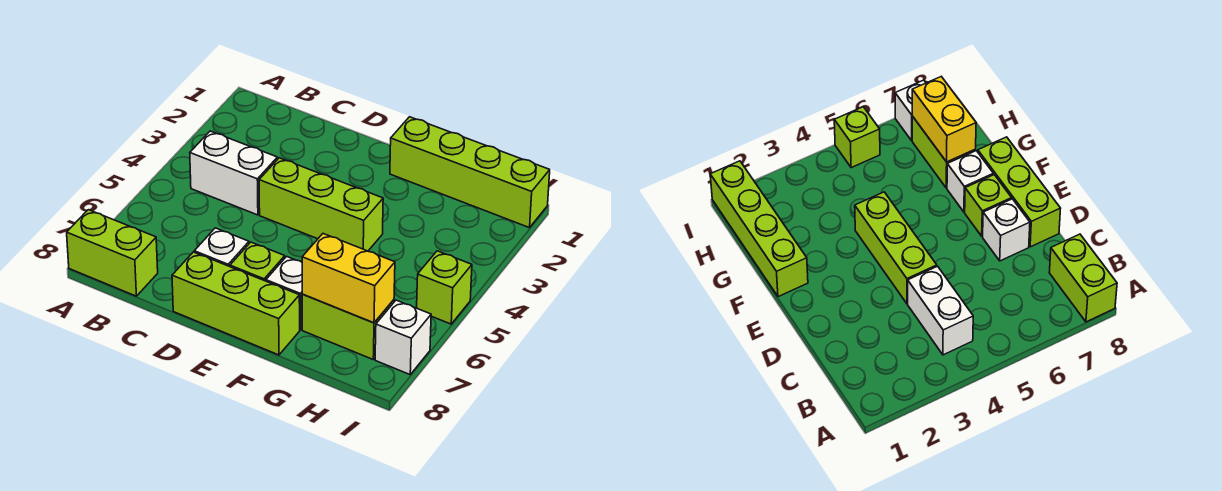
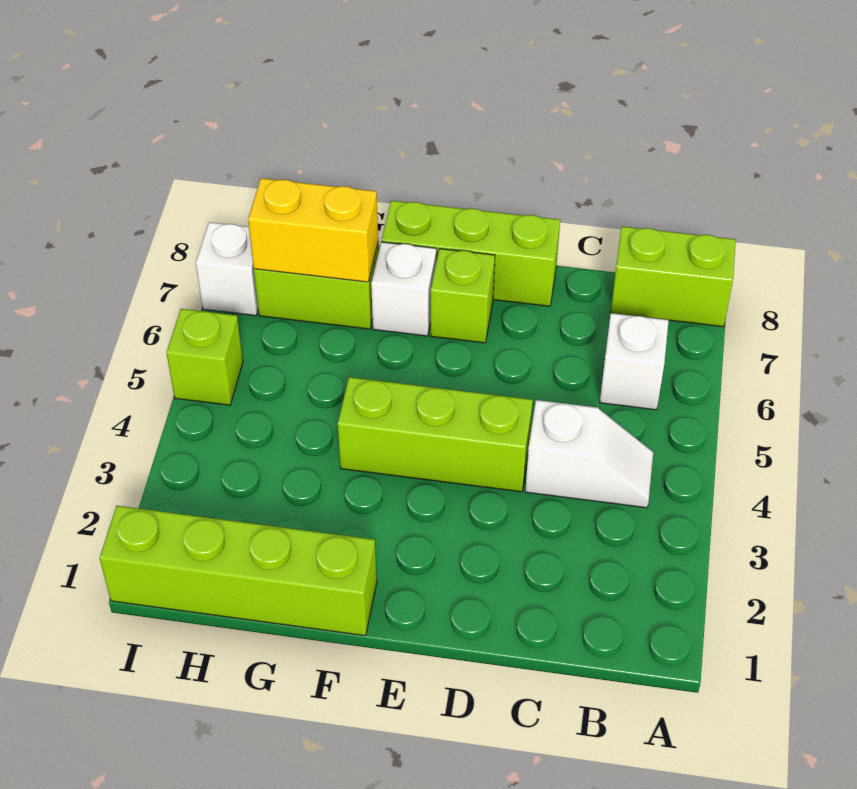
white brick B4:C4 level 1 -> white slope B4:C4 level 1 top C
white brick D7 level 1 -> white brick B6 level 1

